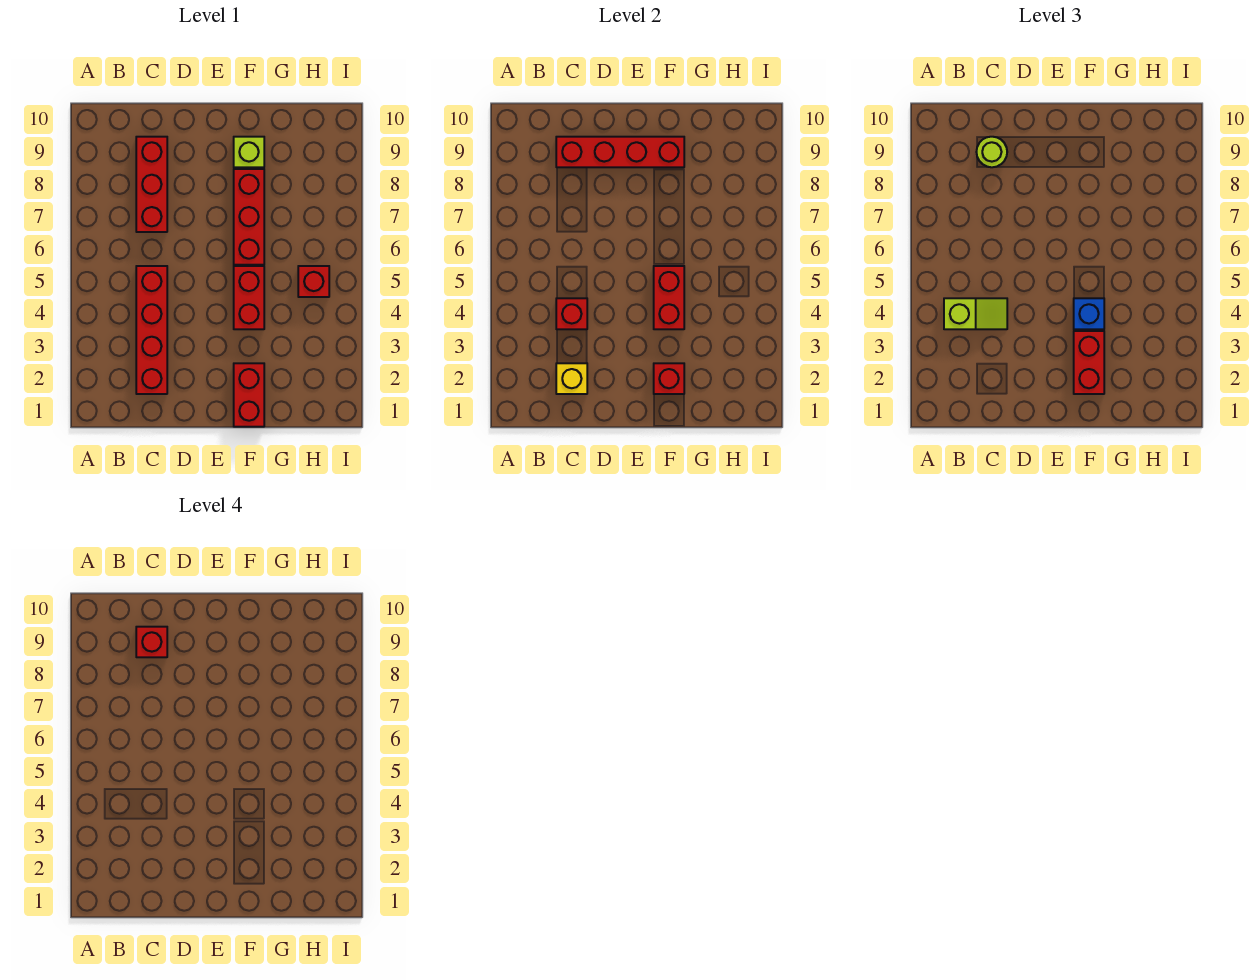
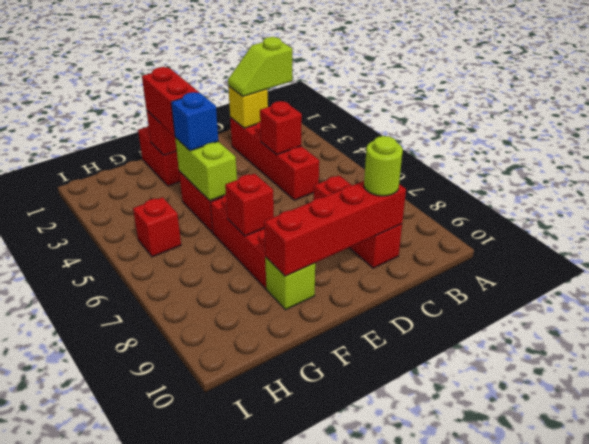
lime slope B4:C4 level 3 top B -> lime slope B2:C2 level 3 top B
red brick C9 level 4 -> red brick F7 level 2
red brick F4:F5 level 2 -> lime brick F4:F5 level 2

